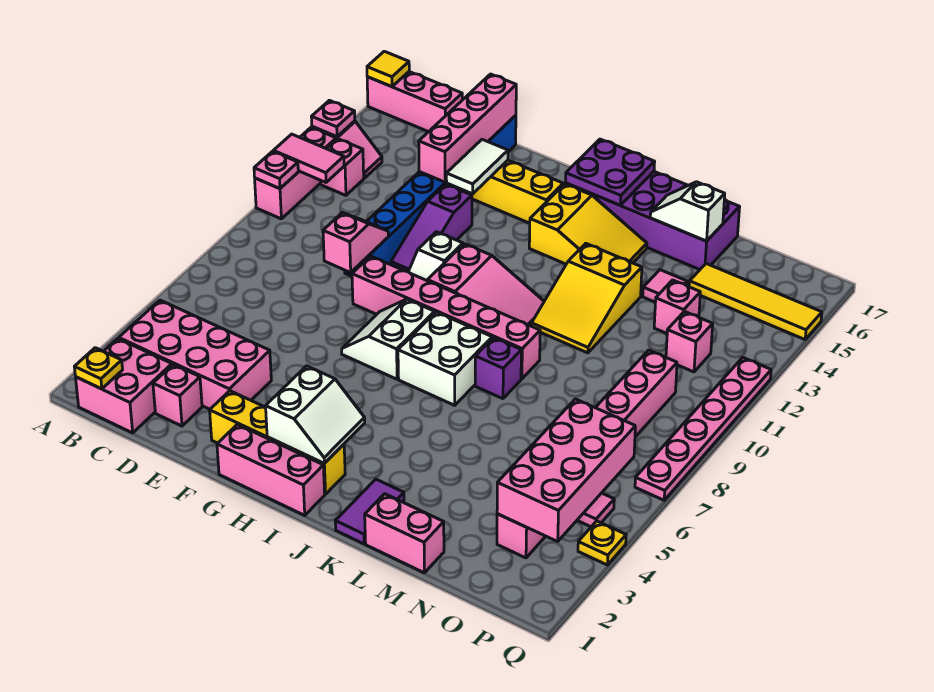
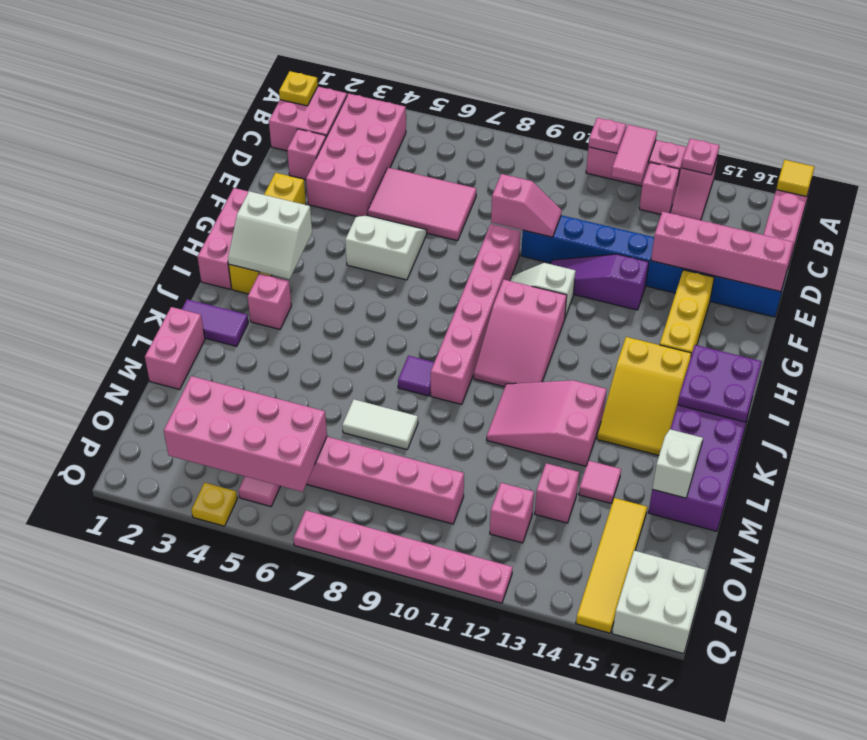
none -> pink tile D5:E7 level 1
white tile F14:F15 level 2 -> white tile M7:M8 level 1
white slope G7:H8 level 1 top H -> white slope F5:G6 level 1 top G
white brick I7:J8 level 1 -> white brick P16:Q17 level 1
none -> pink brick J3 level 1
purple brick K8 level 1 -> purple tile K8 level 1
yellow slope K11:L13 level 1 top 13 -> pink slope K11:L13 level 1 top 13

